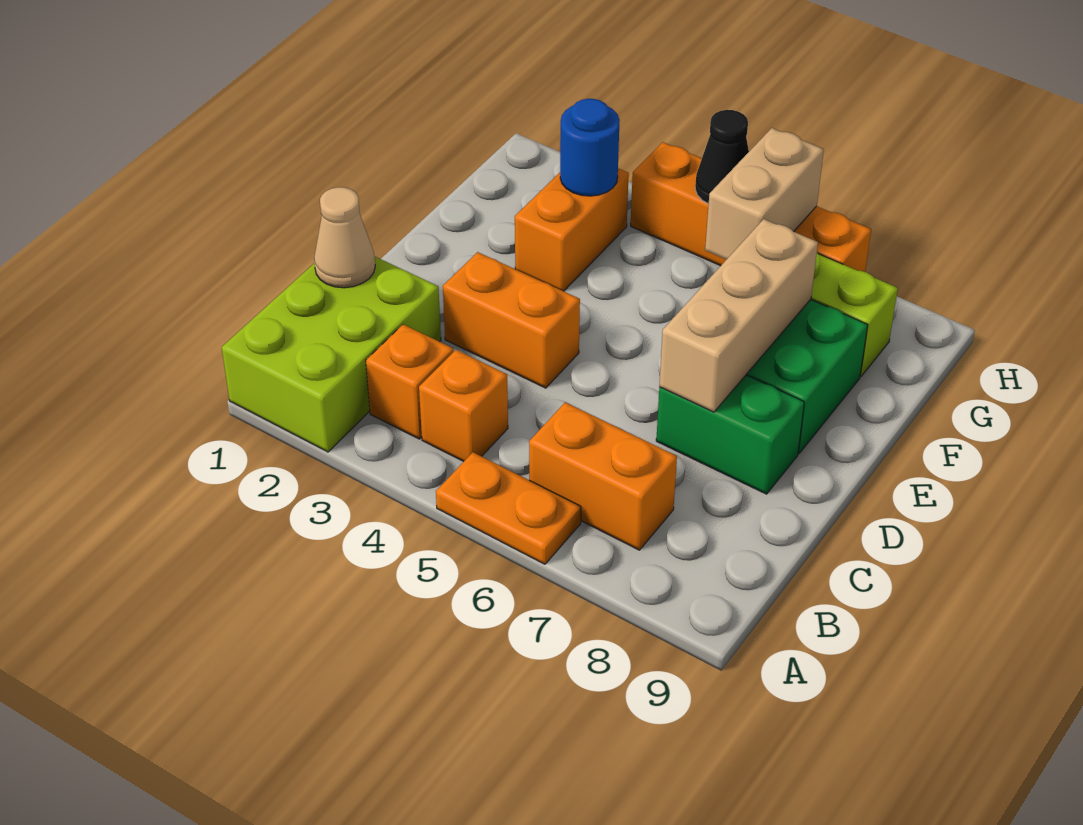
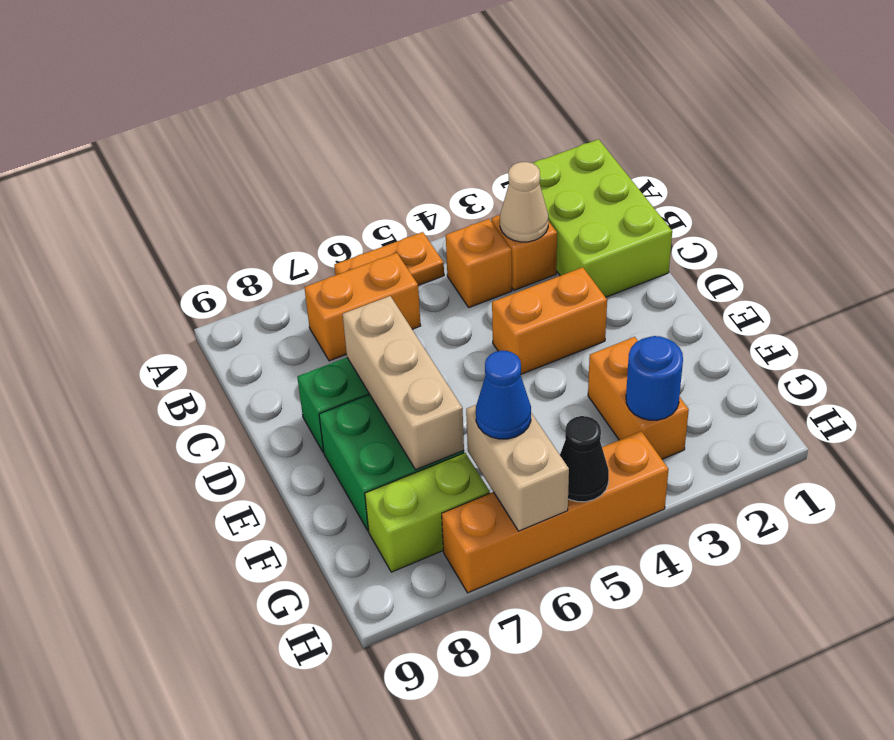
tan cone C1 level 2 -> tan cone B3 level 2
none -> blue cone G6 level 3

